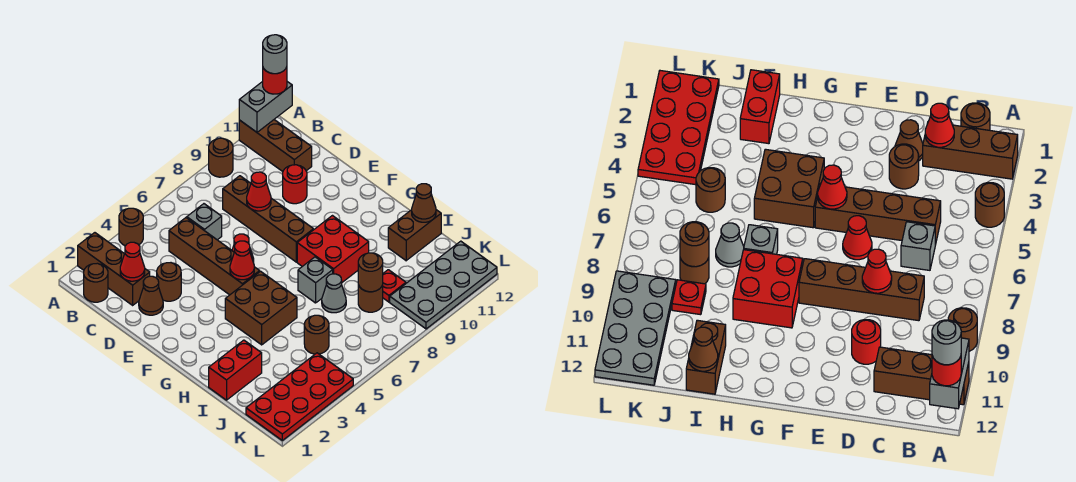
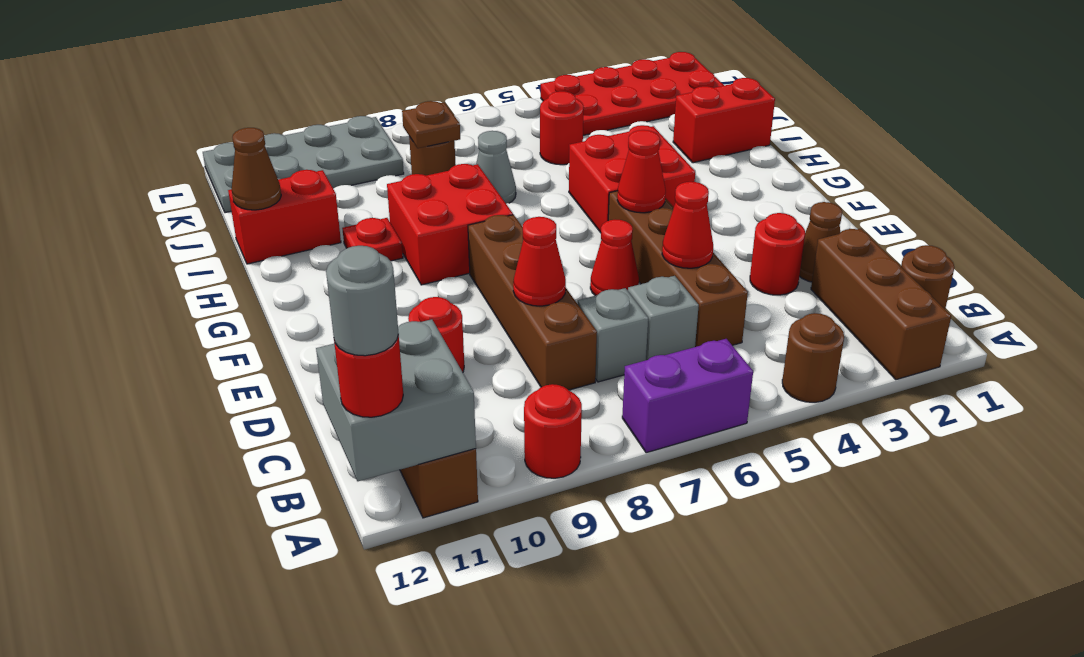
none -> purple brick A6:A7 level 1
brown round brick A9 level 1 -> red round brick A9 level 1
grey brick A11:A12 level 2 -> grey brick A11:B12 level 2
red cone C2 level 2 -> red cone D5 level 2
brown round brick D3 level 1 -> red round brick D3 level 1
brown brick G4:H5 level 1 -> red brick G4:H5 level 1
grey brick H7 level 1 -> grey brick C7 level 1
brown brick I11:I12 level 1 -> red brick I11:I12 level 1
brown round brick J5 level 1 -> red round brick J5 level 1
brown round brick J8 level 2 -> brown plate J8 level 2
red plate J9 level 1 -> red plate H10 level 1

